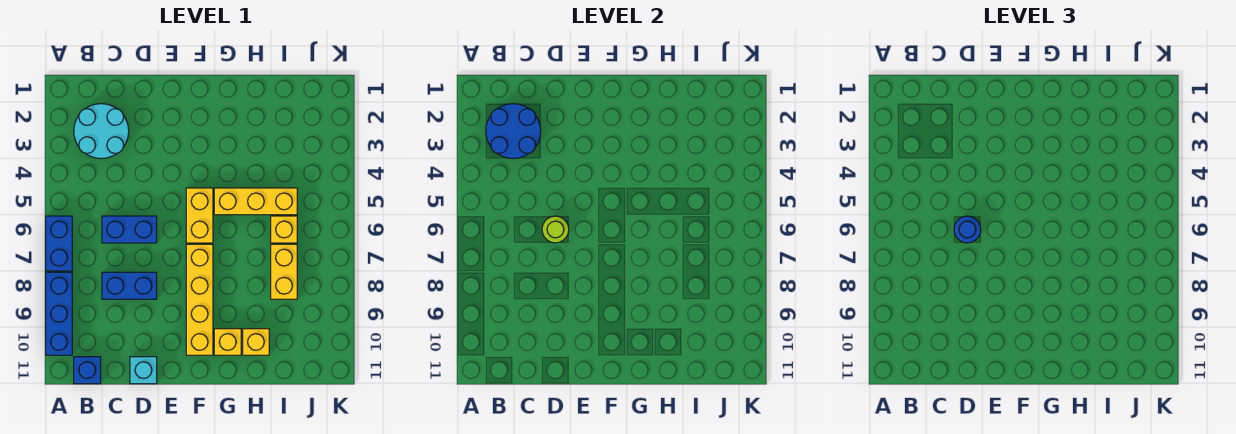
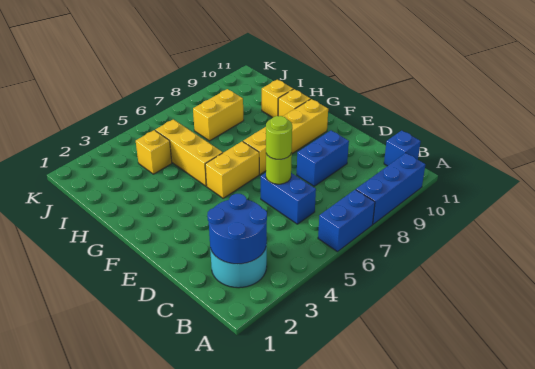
blue brick C8:D8 level 1 -> blue brick D8:D9 level 1
blue round brick D6 level 3 -> lime round brick D6 level 3
cyan brick D11 level 1 -> none
yellow brick I6 level 1 -> yellow brick I4 level 1

